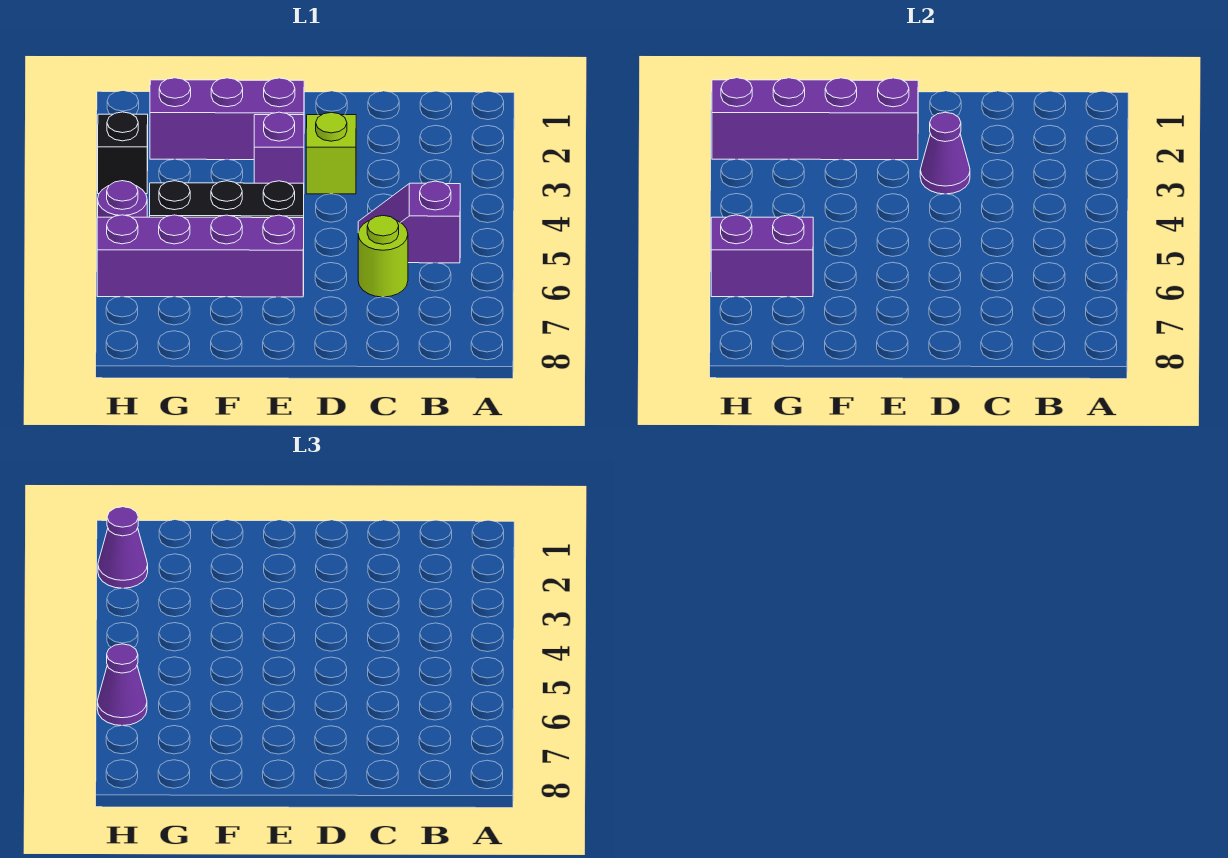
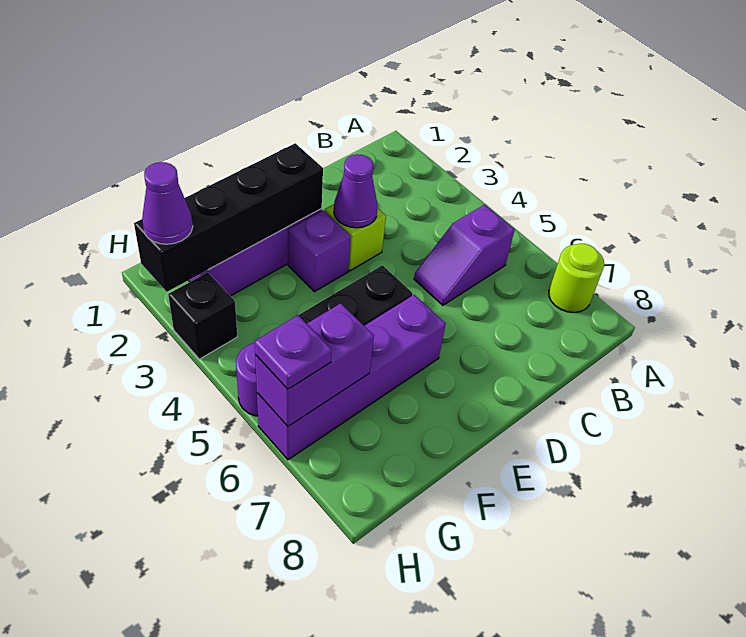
lime round brick C6 level 1 -> lime round brick A7 level 1
purple brick E2:H2 level 2 -> black brick E2:H2 level 2
purple cone H6 level 3 -> purple plate H6 level 3

